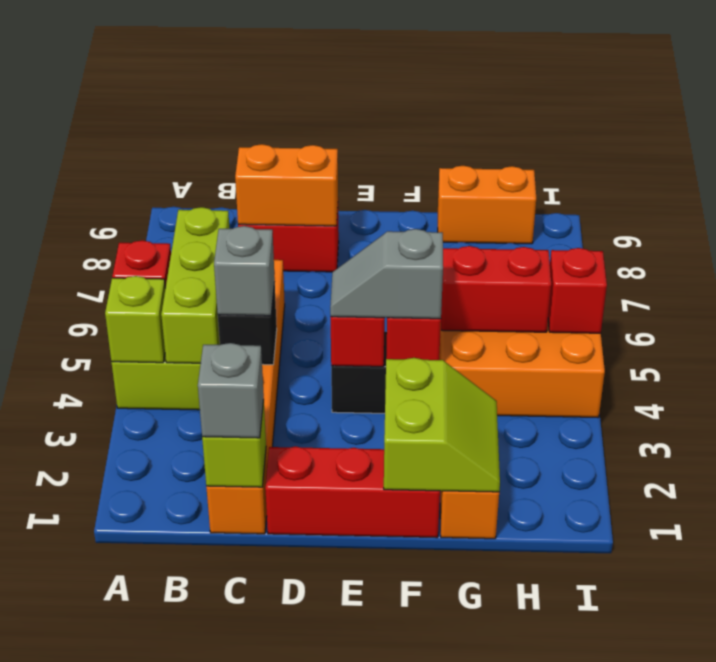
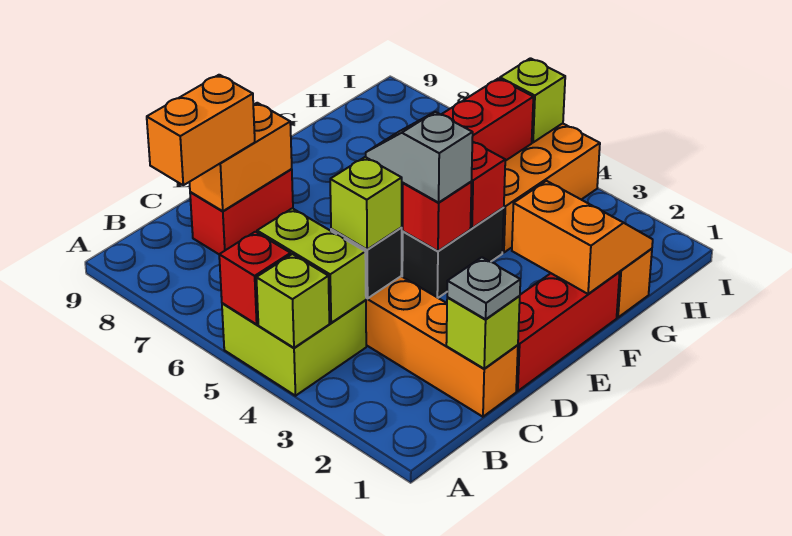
lime brick B4:B6 level 2 -> lime brick B4:B5 level 2
grey brick C1 level 3 -> grey plate C1 level 3
grey brick C4 level 3 -> lime brick C4 level 3
grey slope E4:F4 level 3 top F -> grey slope E4:E5 level 3 top 4
lime slope F1:G2 level 2 top F -> orange slope F1:G2 level 2 top F
orange brick G9:H9 level 1 -> orange brick B8:C8 level 3
red brick I5 level 2 -> lime brick I5 level 2

